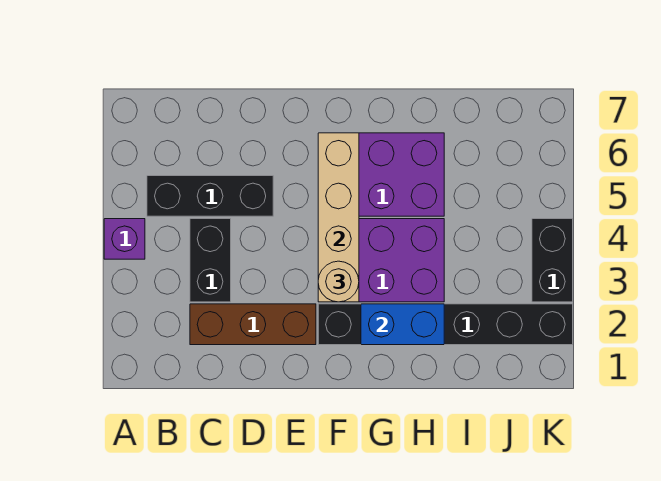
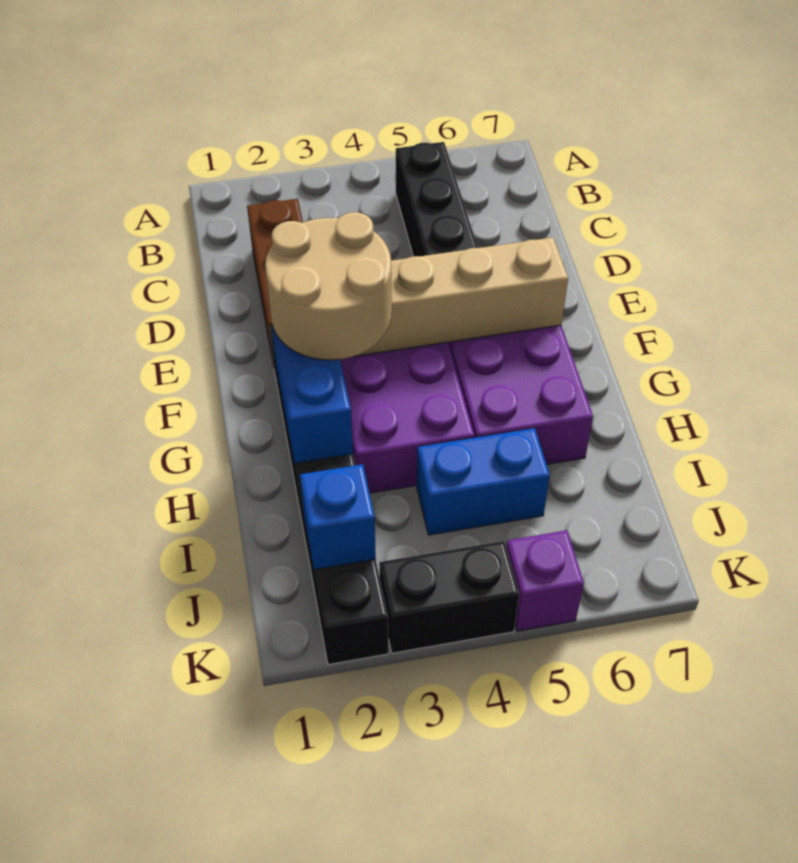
purple brick A4 level 1 -> purple brick K5 level 1
black brick C3:C4 level 1 -> none
tan round brick F3 level 3 -> tan round brick F2:G3 level 3
none -> blue brick I4:I5 level 1
none -> blue brick J2 level 2

